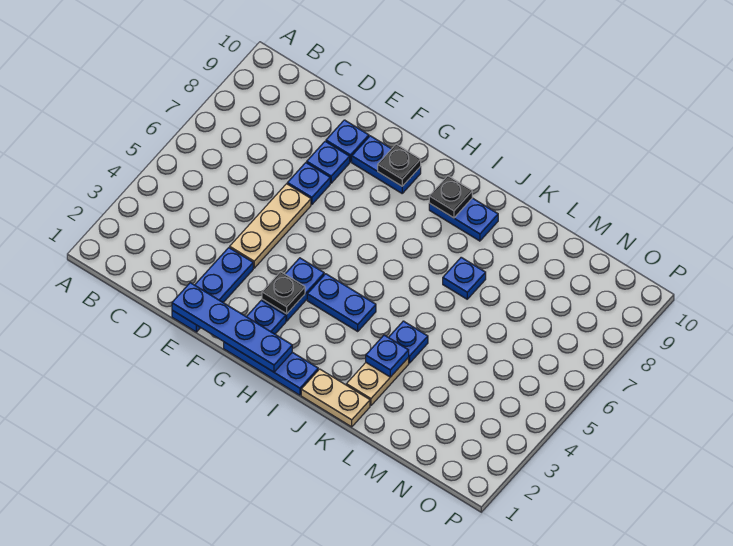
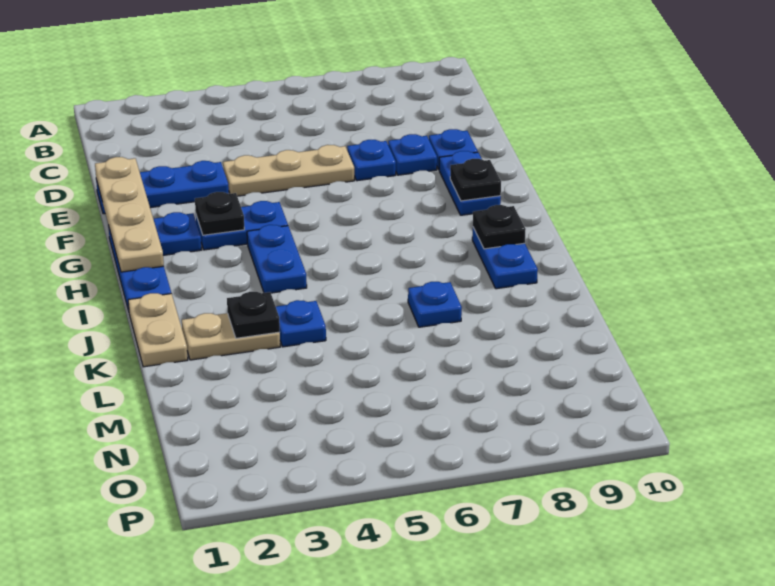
blue plate E1:H1 level 2 -> tan plate E1:H1 level 2
blue plate K3 level 2 -> black plate K3 level 2

